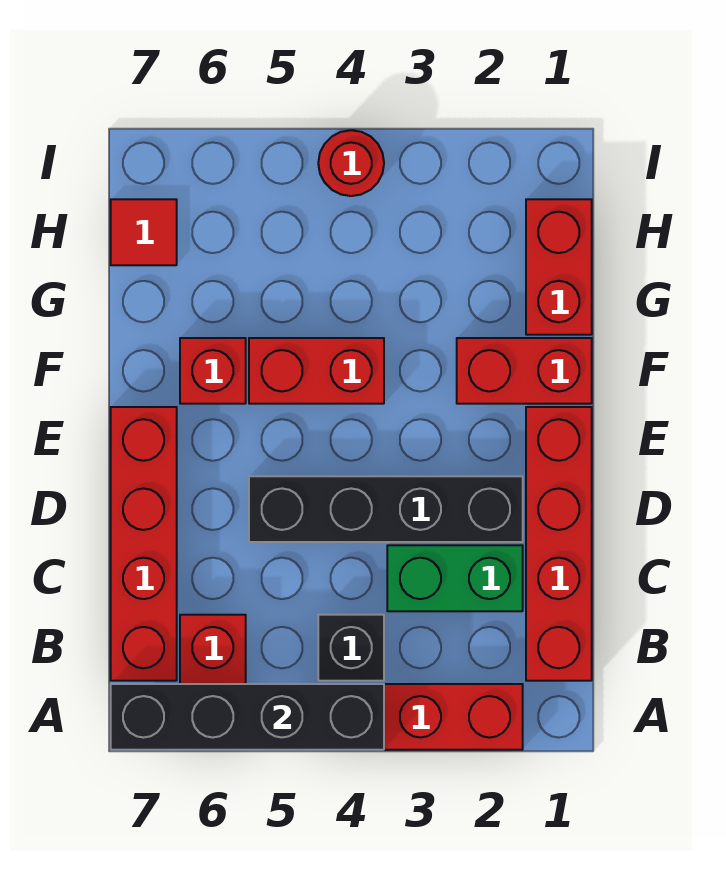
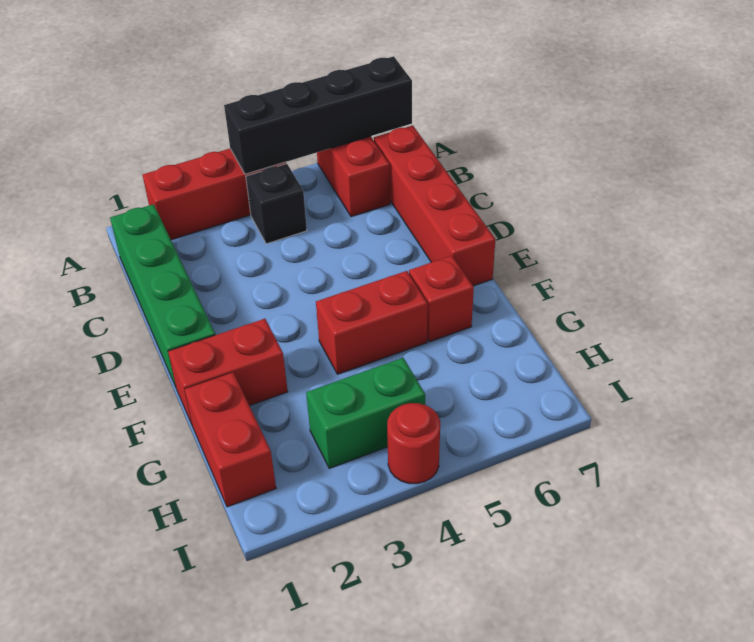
red brick B1:E1 level 1 -> green brick B1:E1 level 1
green brick C2:C3 level 1 -> green brick H3:H4 level 1
black brick D2:D5 level 1 -> none
red tile H7 level 1 -> none

